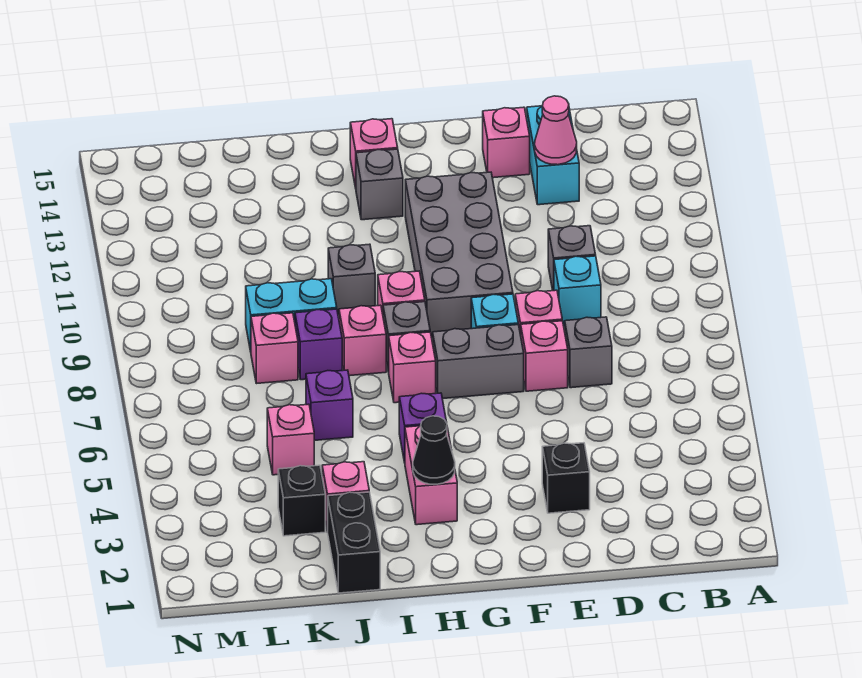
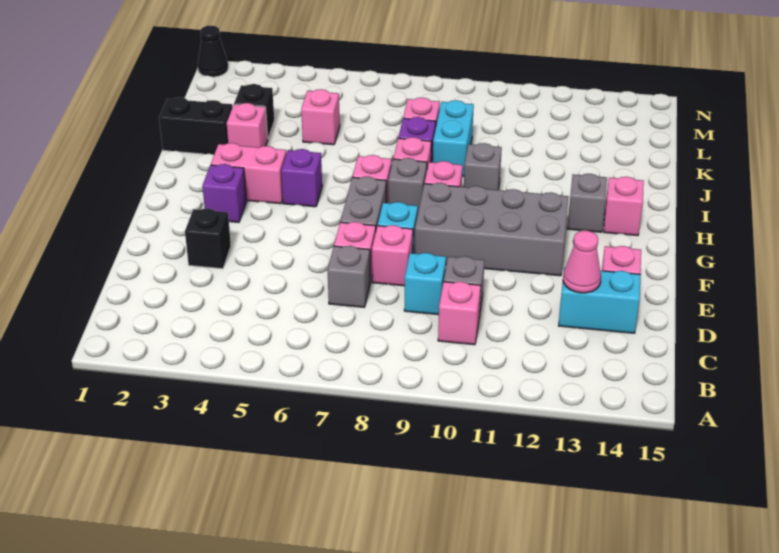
none -> pink brick C10 level 1
black cone H3 level 2 -> black cone N1 level 1
purple brick J6 level 1 -> purple brick G3 level 1

